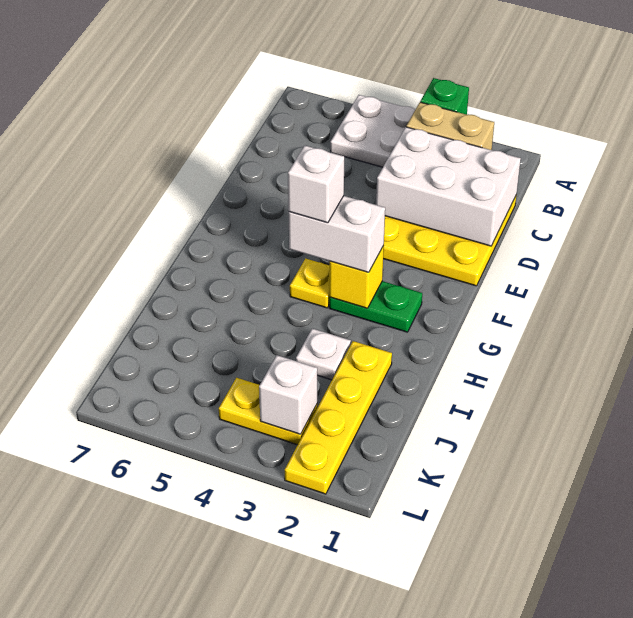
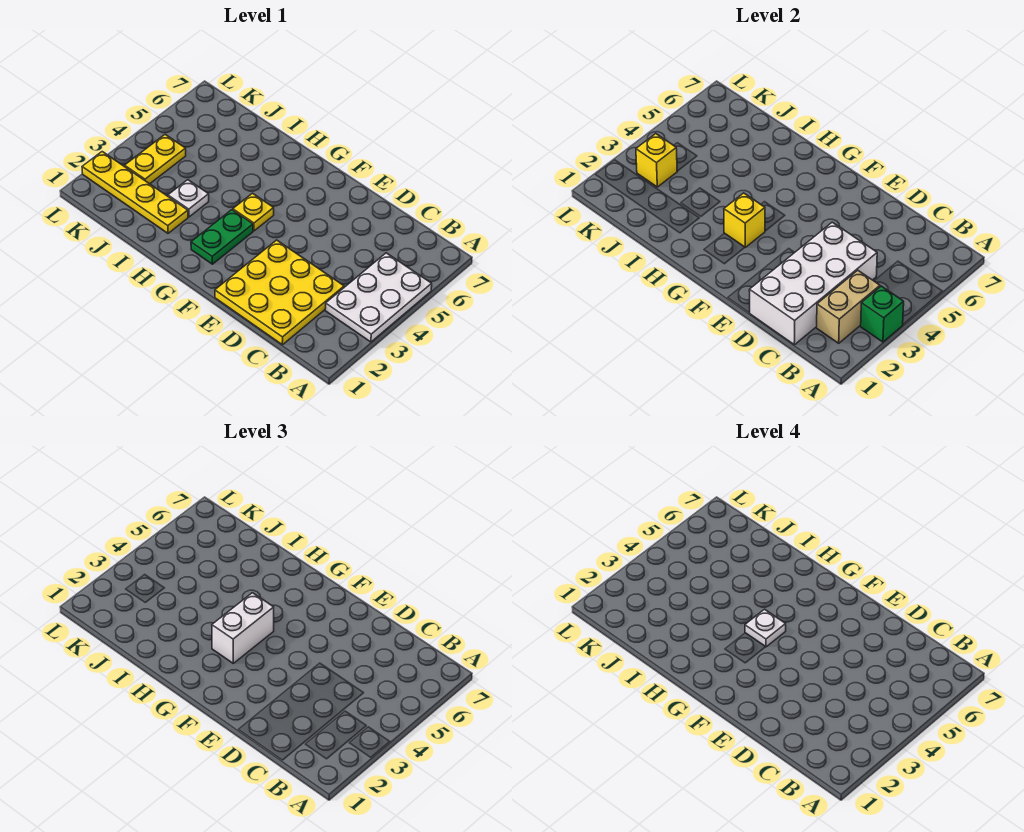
white brick C1:D3 level 2 -> white brick C1:D4 level 2
white brick G4 level 4 -> white plate G4 level 4
white brick K3 level 2 -> yellow brick K3 level 2

